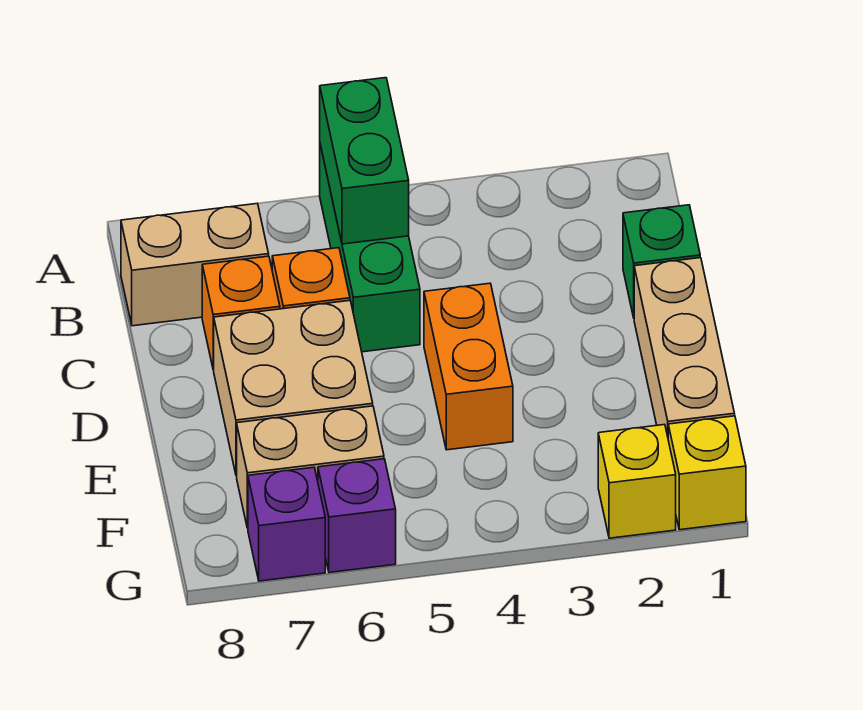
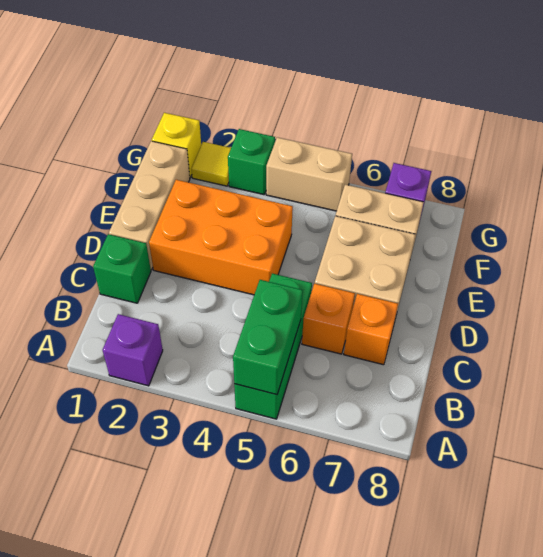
tan brick B7:B8 level 1 -> tan brick G4:G5 level 1
orange brick D4:E4 level 1 -> orange brick D2:E4 level 1
yellow brick G2 level 1 -> yellow tile G2 level 1
none -> green brick G3 level 1
purple brick G6 level 1 -> purple brick A2 level 1

